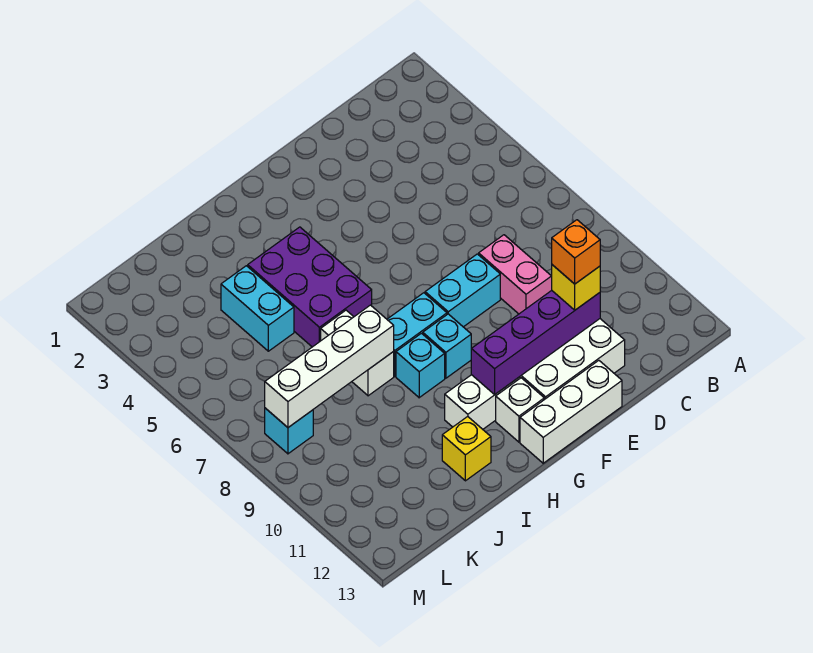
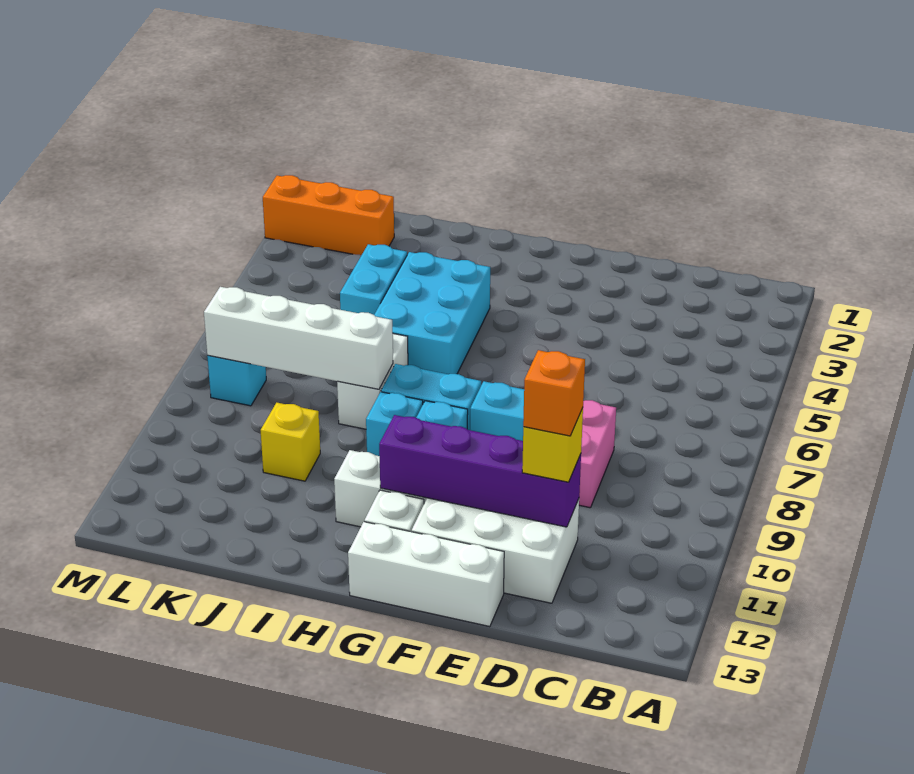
purple brick H4:I6 level 1 -> cyan brick H4:I6 level 1
yellow brick I12 level 1 -> yellow brick J10 level 1
none -> orange brick K2:M2 level 1

